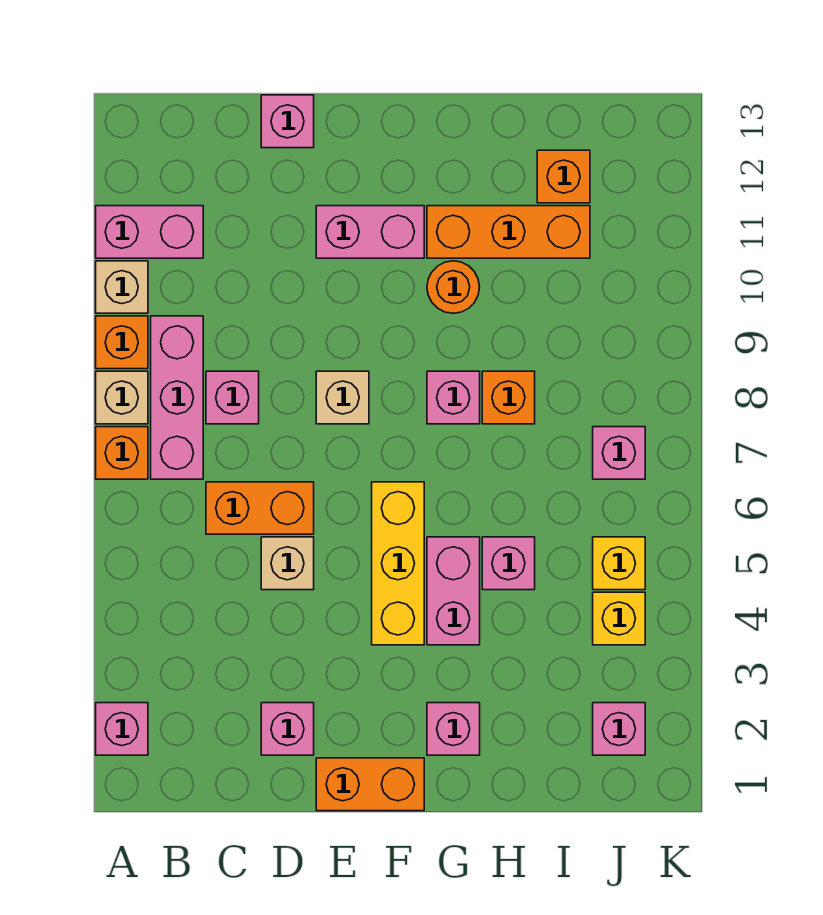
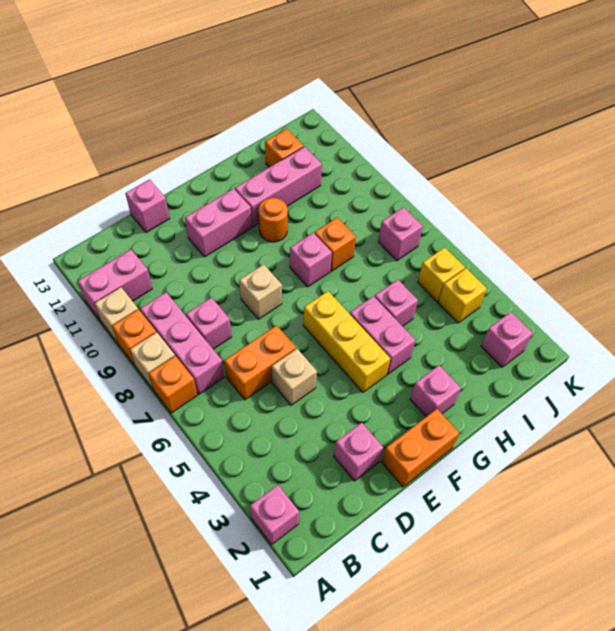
orange brick G11:I11 level 1 -> pink brick G11:I11 level 1

